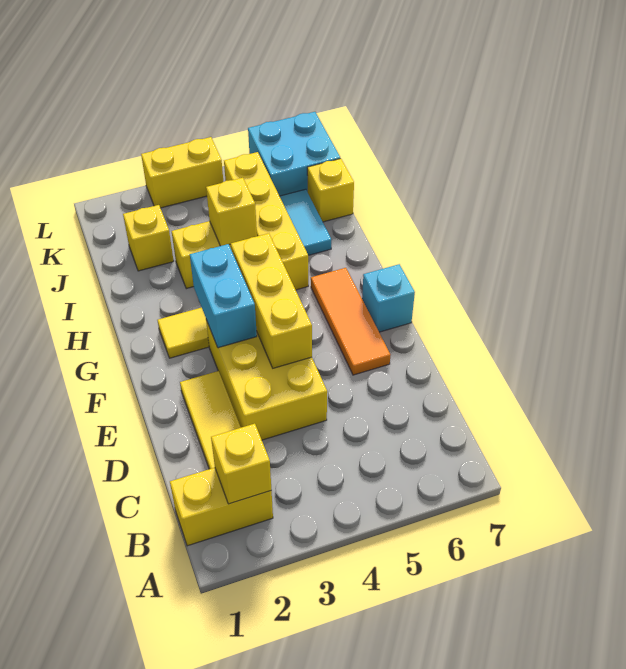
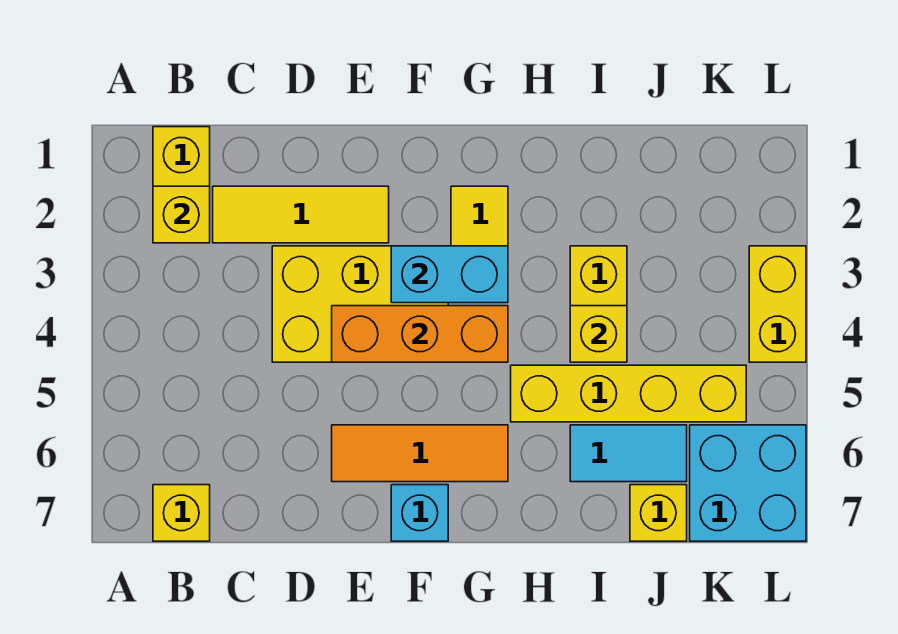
yellow brick E4:G4 level 2 -> orange brick E4:G4 level 2
yellow brick J2 level 1 -> yellow brick B7 level 1

